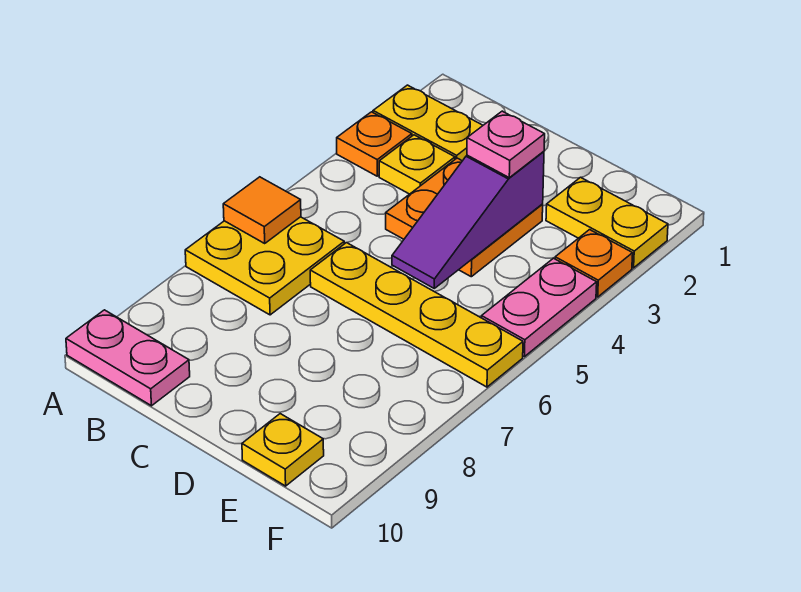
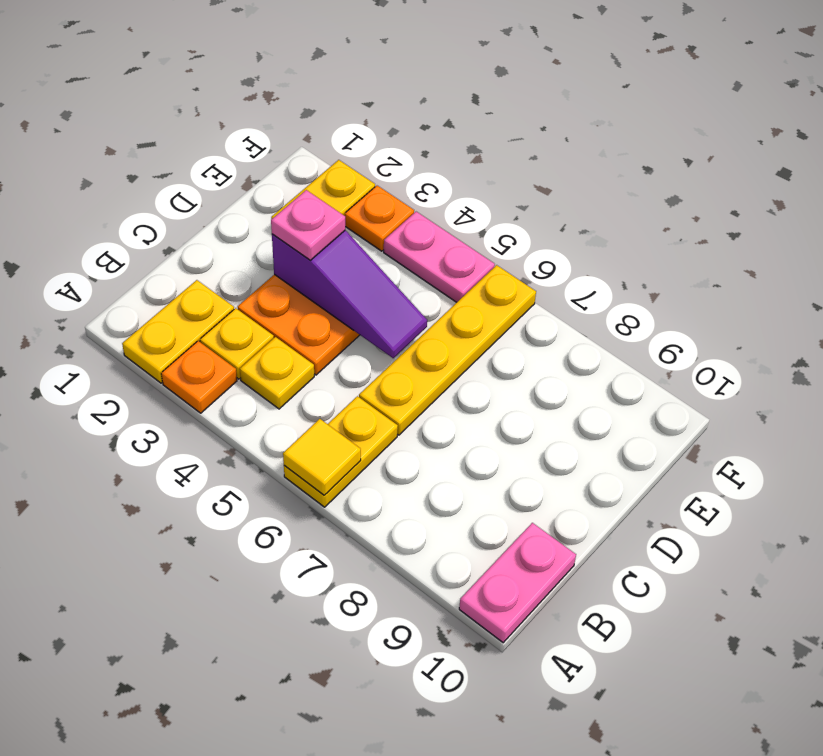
yellow plate A6:B7 level 1 -> yellow plate A6:B6 level 1
orange tile A6 level 2 -> yellow tile A6 level 2
yellow plate E10 level 1 -> yellow plate B4 level 1

